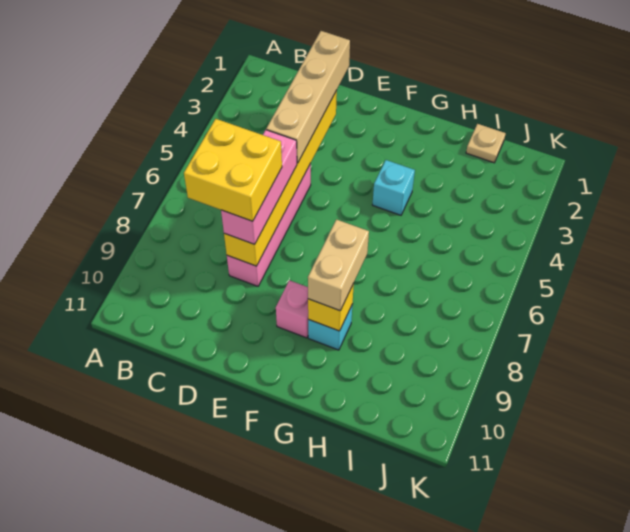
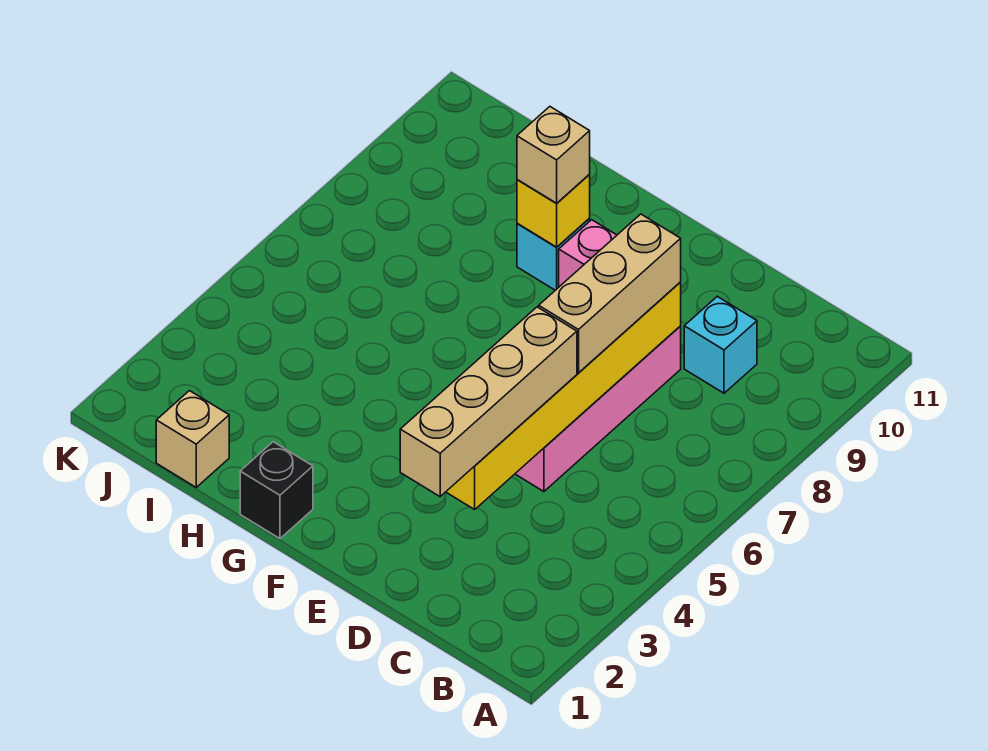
yellow brick C7:D8 level 4 -> none
pink brick D6:D8 level 3 -> tan brick D6:D8 level 3
none -> black brick G1 level 1
cyan brick G4 level 1 -> cyan brick C9 level 1
tan brick G8:G9 level 3 -> tan brick G9 level 3
tan plate I1 level 1 -> tan brick I1 level 1

